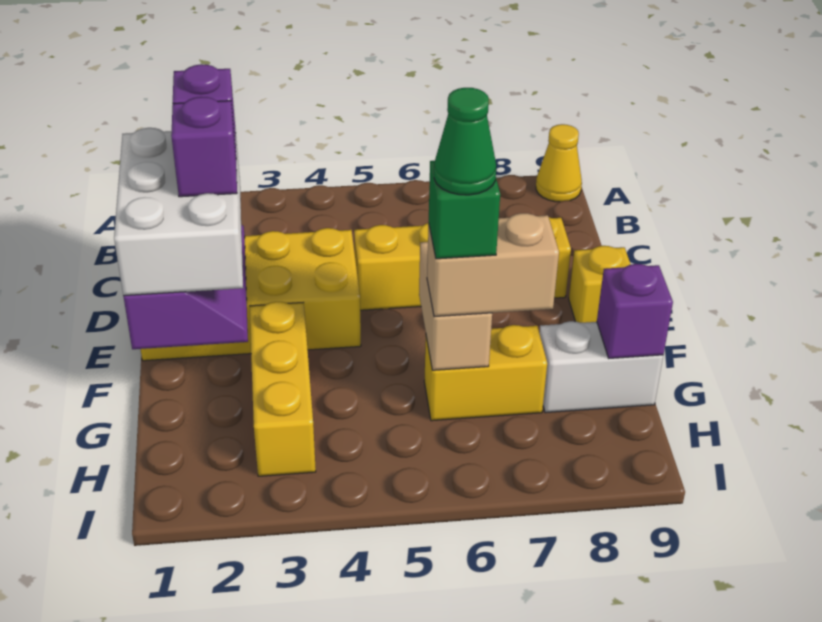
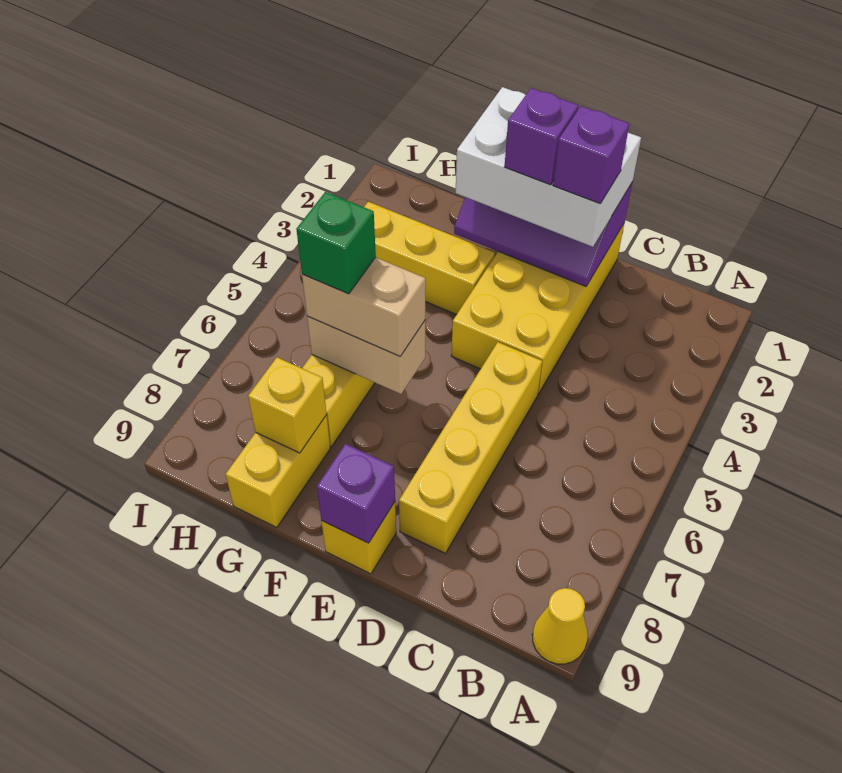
tan brick G6:G7 level 3 -> tan brick F6:G6 level 3
green cone G6 level 5 -> none
white brick G8:G9 level 1 -> yellow brick G8:G9 level 1
none -> yellow brick G8 level 2
purple brick G9 level 2 -> purple brick E9 level 2

